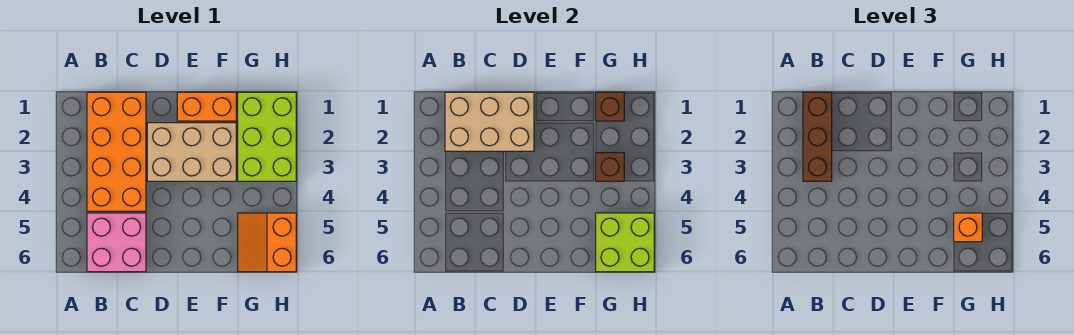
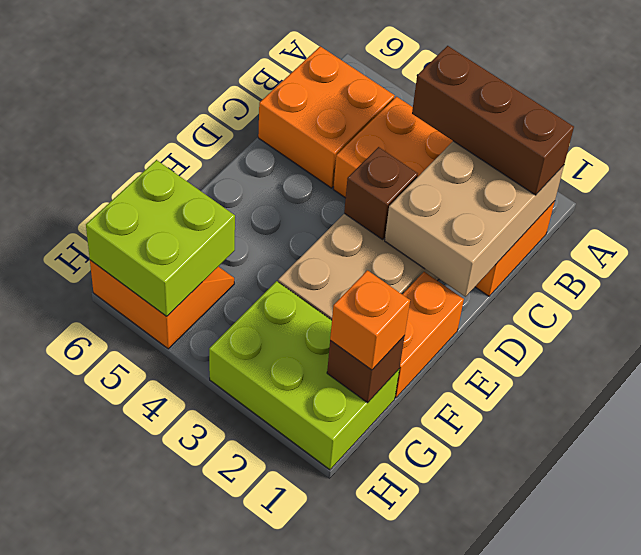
pink brick B5:C6 level 1 -> orange brick B5:C6 level 1
brown brick G3 level 2 -> brown brick D3 level 2
orange brick G5 level 3 -> orange brick G1 level 3

